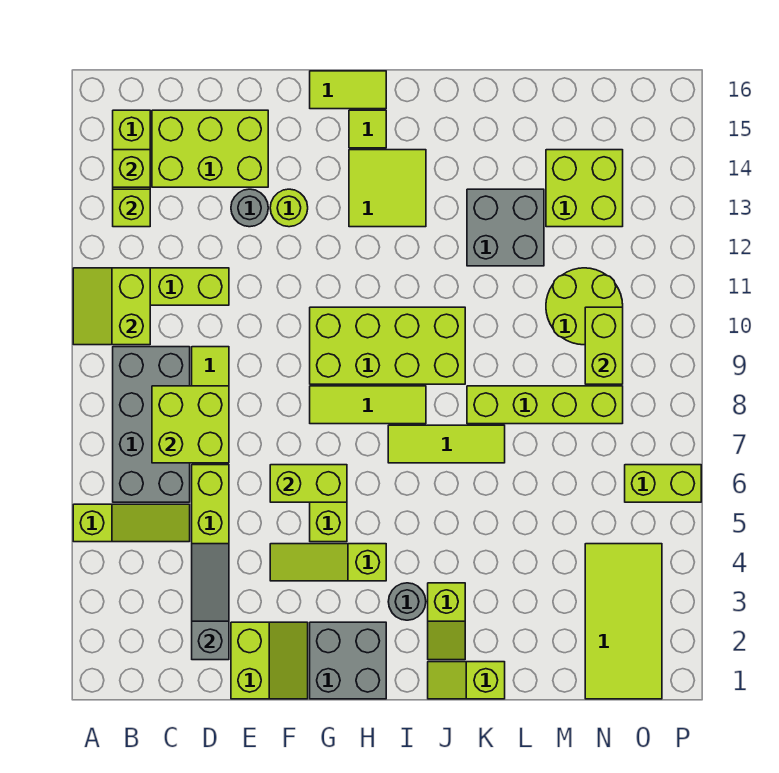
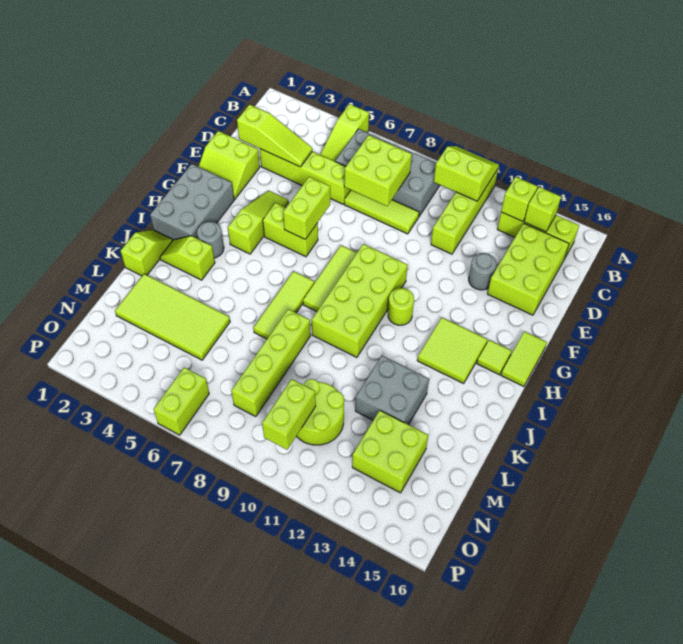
grey slope D2:D4 level 2 top 2 -> lime slope D2:D4 level 2 top 2
lime round brick F13 level 1 -> lime round brick H11 level 1
grey brick G1:H2 level 1 -> grey brick G1:I2 level 1
lime tile N1:O4 level 1 -> lime tile L2:M5 level 1
lime brick N9:N10 level 2 -> lime brick N10:O10 level 2

